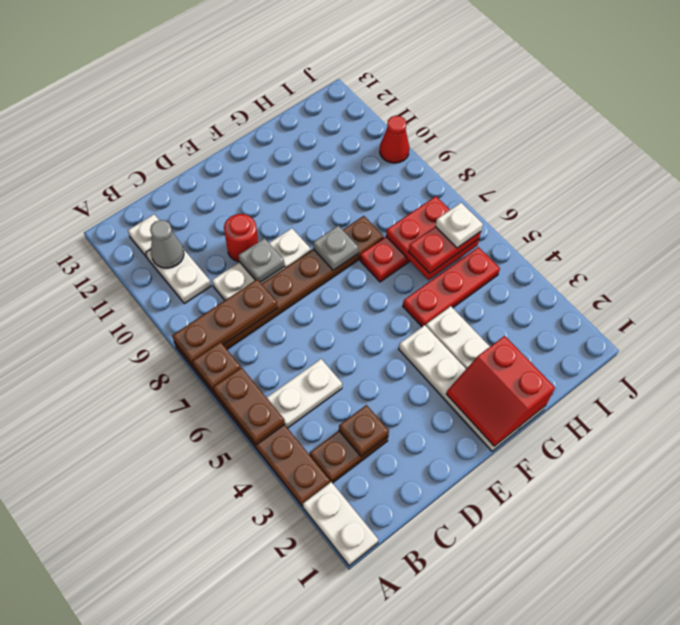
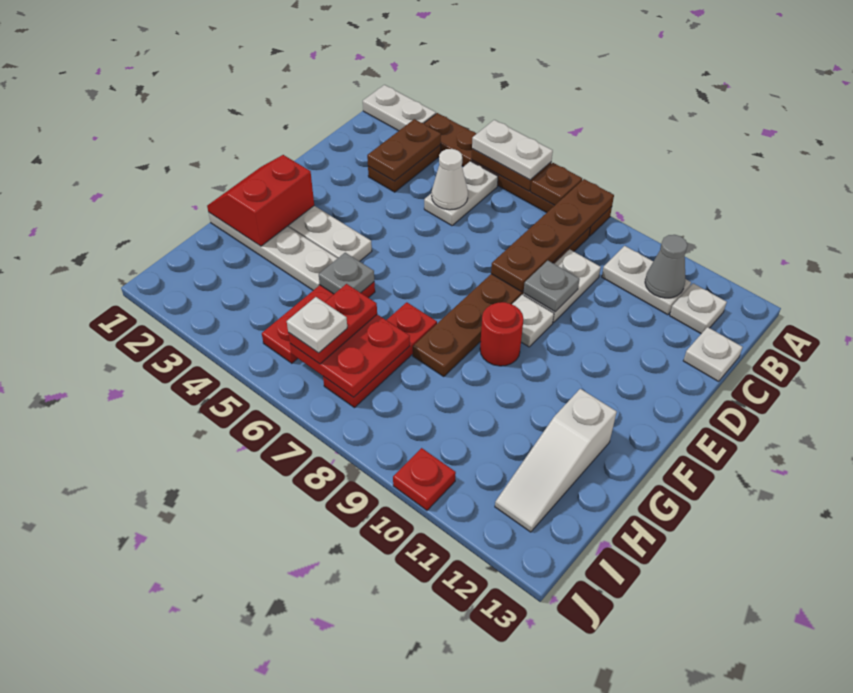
none -> white plate A5:A6 level 3
brown plate A8:C8 level 2 -> brown plate A8:D8 level 2
brown plate C3 level 2 -> brown plate B3:C3 level 2
none -> white cone C5 level 2
none -> white plate C13 level 1
red round brick D10 level 1 -> red round brick F9 level 1
red slope F1:G2 level 2 top G -> red slope F1:G2 level 2 top 2
grey plate F8 level 2 -> grey plate G5 level 2
none -> white slope G12:I12 level 1 top G
red cone J10 level 1 -> red plate J10 level 1

